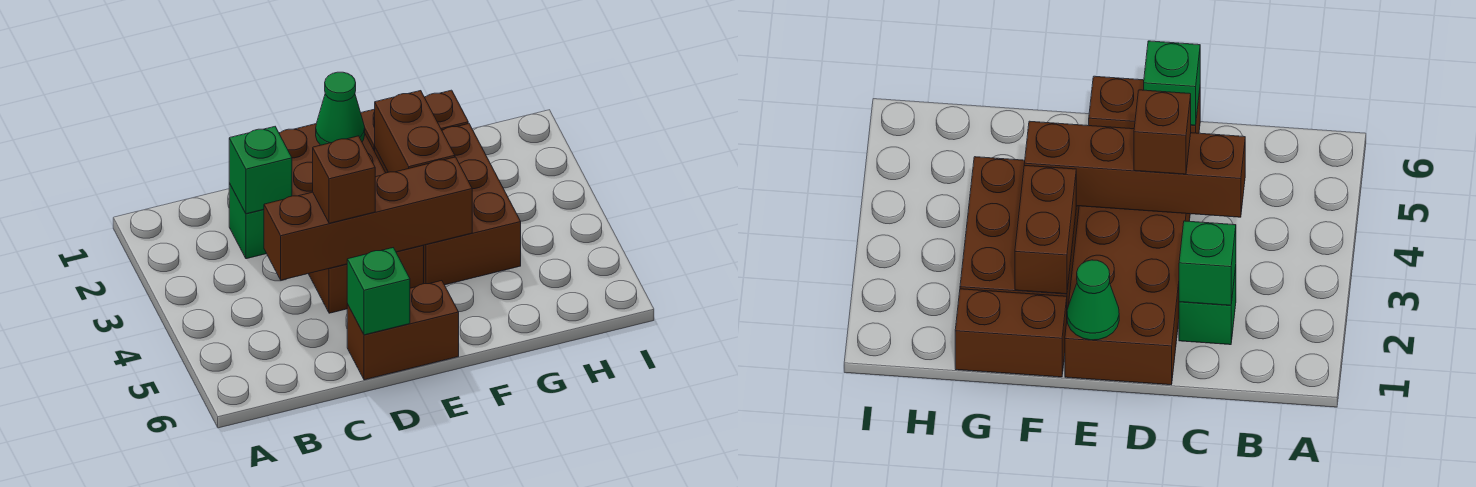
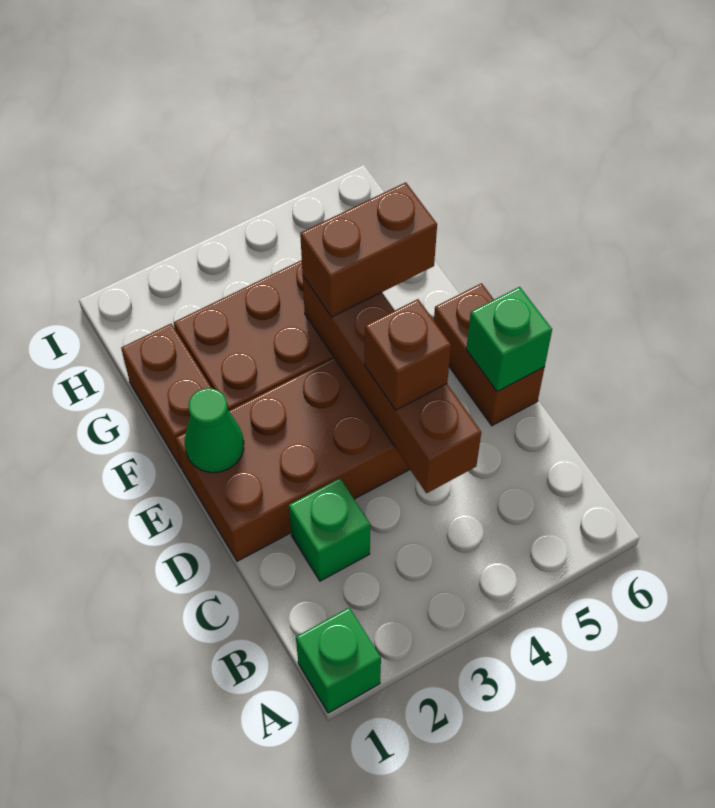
green brick C2 level 2 -> green brick A1 level 1
brown brick F2:F3 level 2 -> brown brick F4:F5 level 3

